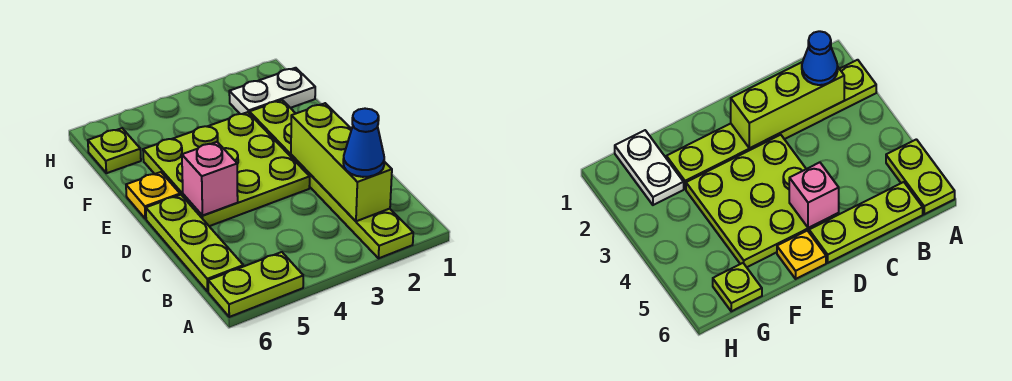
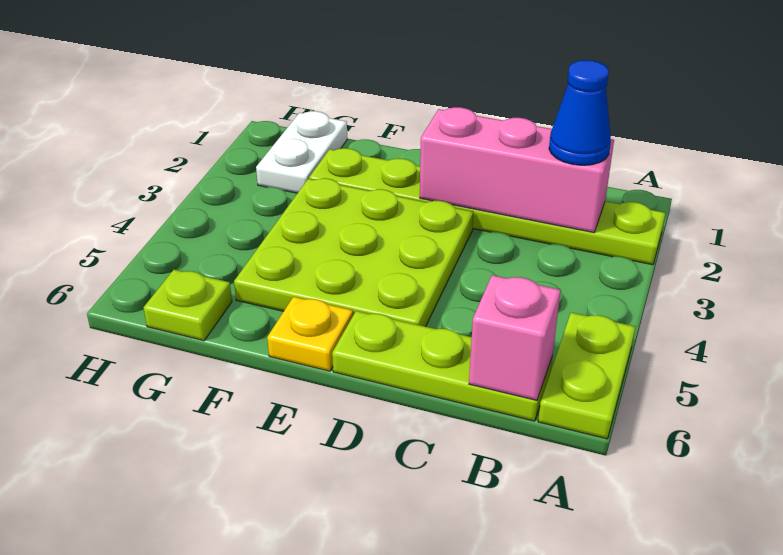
lime brick B2:D2 level 2 -> pink brick B2:D2 level 2
pink brick D5 level 2 -> pink brick B6 level 2

